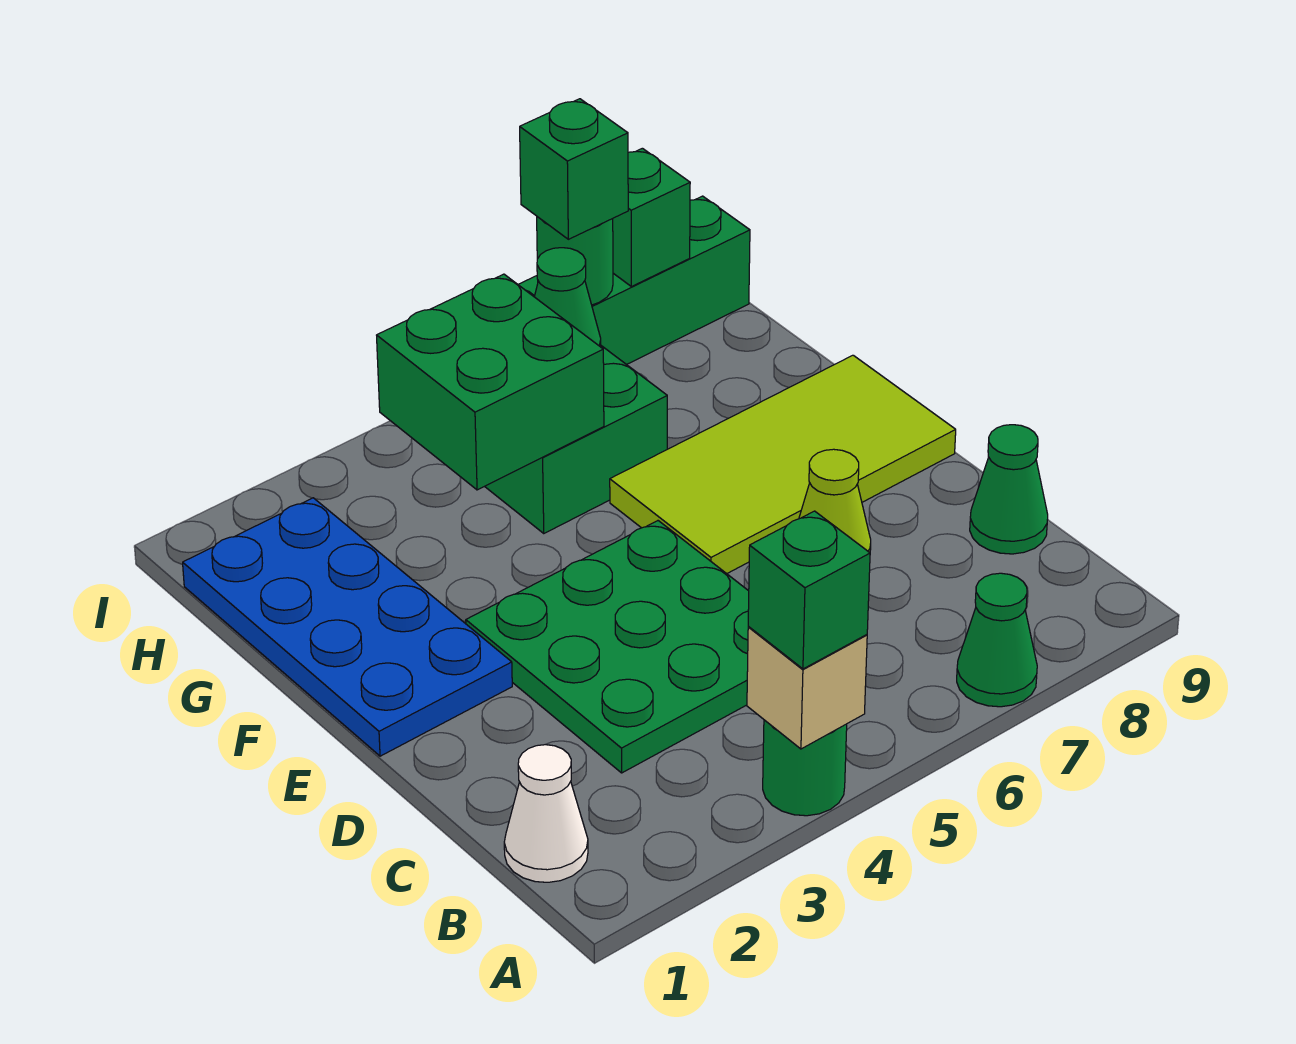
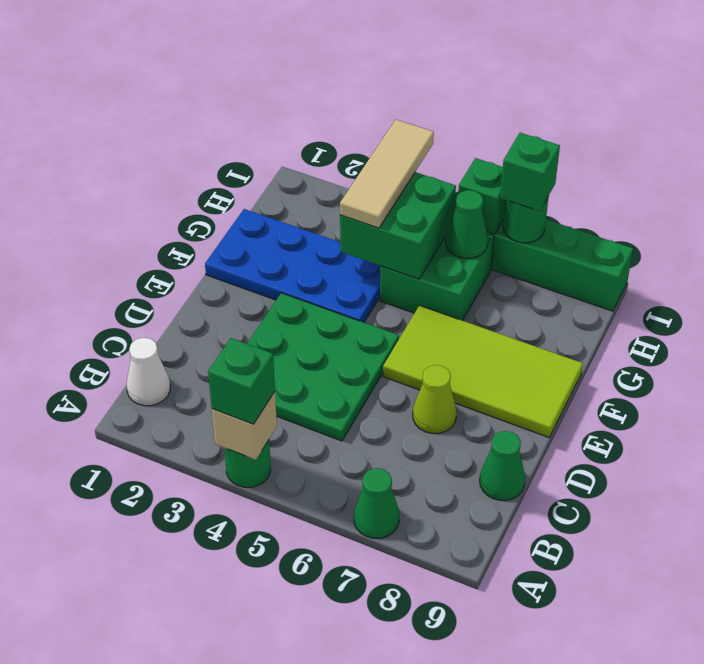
blue plate E1:H2 level 1 -> blue plate F1:G4 level 1
none -> tan tile G4:I4 level 3
green brick I8 level 2 -> green brick I6 level 2

